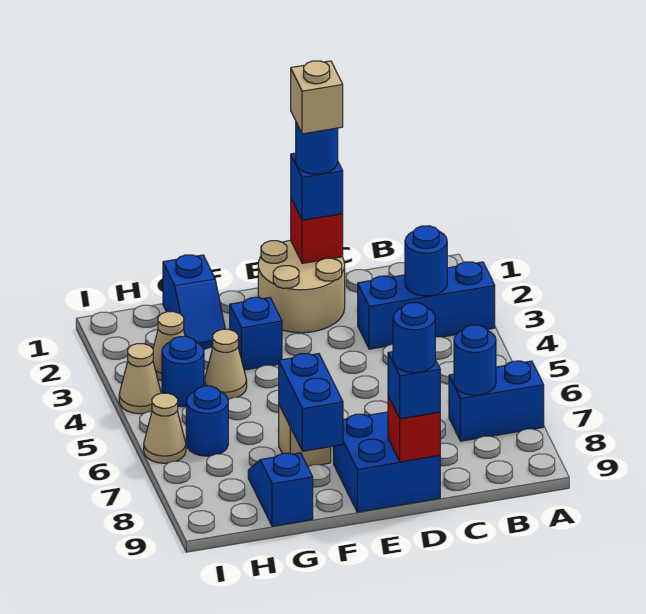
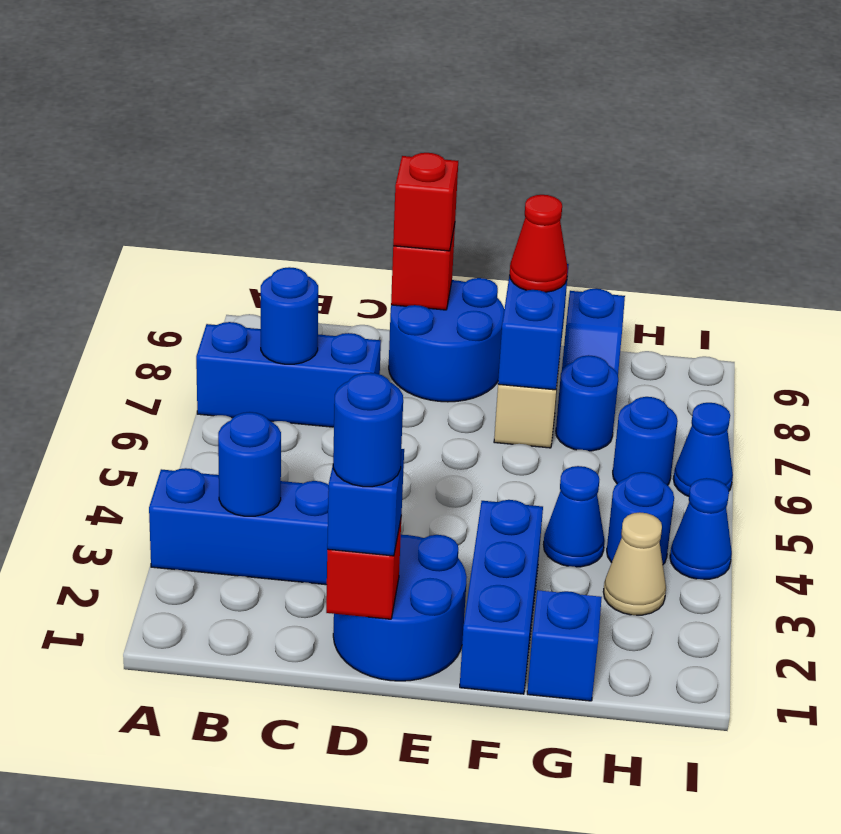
blue brick A7:B7 level 1 -> blue brick A7:C7 level 1
tan round brick D1:E2 level 1 -> blue round brick D1:E2 level 1
tan brick D1 level 5 -> none
blue brick D8:E9 level 1 -> blue round brick D8:E9 level 1
blue brick D9 level 3 -> red brick D9 level 3
blue round brick D9 level 4 -> blue round brick G7 level 1
blue brick F3 level 1 -> blue brick F1:F3 level 1
none -> red cone F8 level 3
tan cone G4 level 1 -> blue cone G4 level 1
tan cone I4 level 1 -> blue cone I4 level 1
tan cone I6 level 1 -> blue cone I6 level 1

